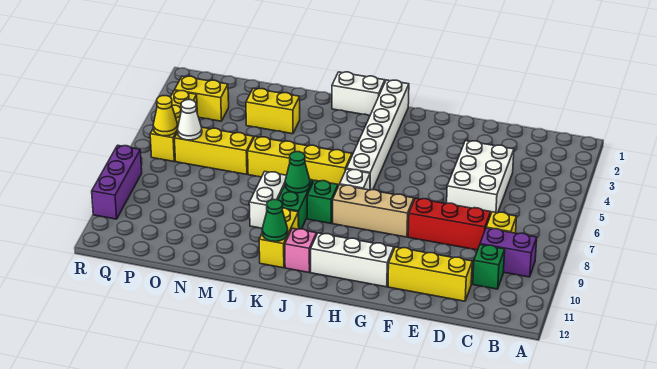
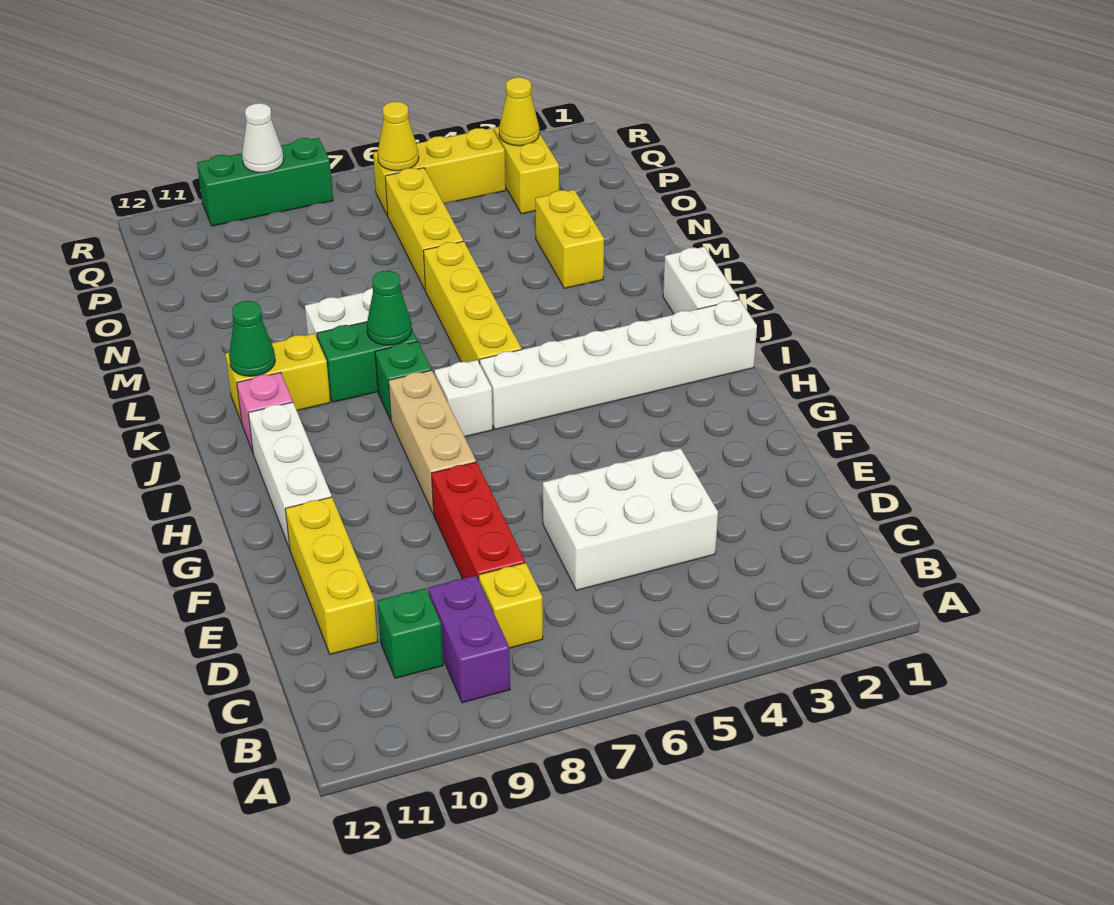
white cone P6 level 2 -> white cone R9 level 2
none -> yellow cone Q3 level 2
purple brick R8:R10 level 1 -> green brick R8:R10 level 1

